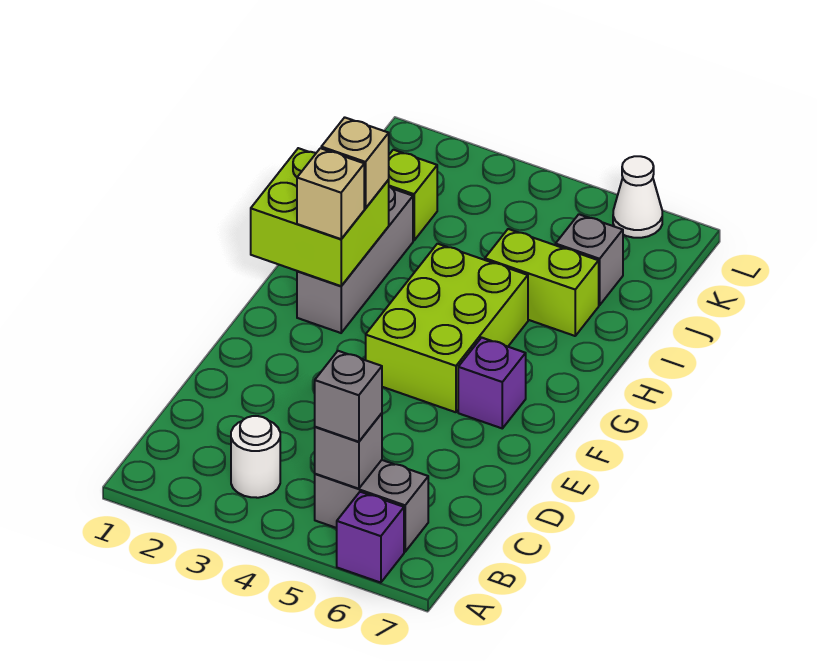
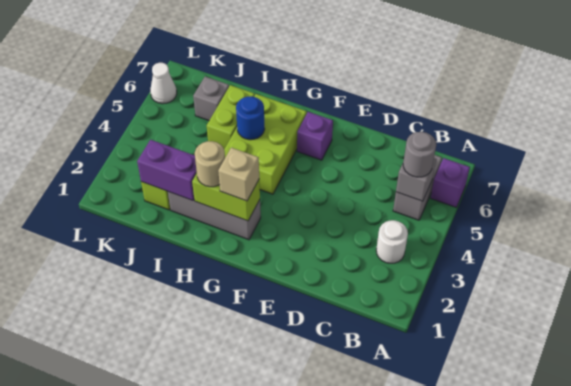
grey brick B5 level 3 -> grey round brick B5 level 3
lime brick F4:H5 level 1 -> lime brick G4:H6 level 1
lime brick G1:H2 level 2 -> lime brick G2:H2 level 2
tan brick H2 level 3 -> tan round brick H2 level 3
none -> blue round brick H5 level 2
none -> purple brick I2:J2 level 2

